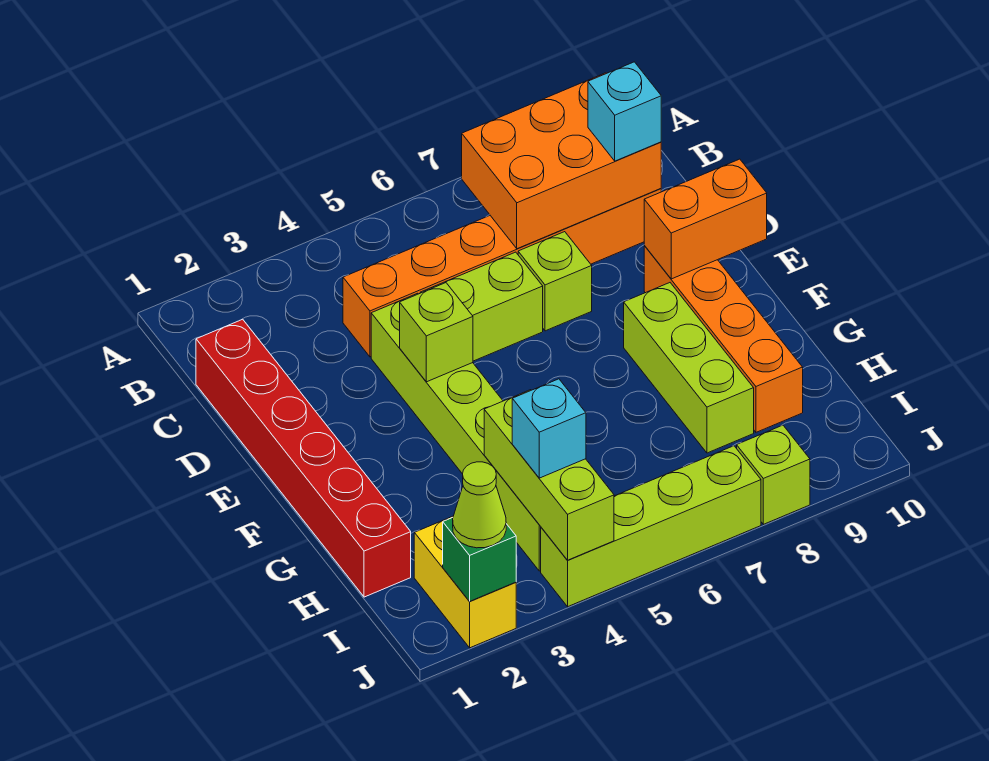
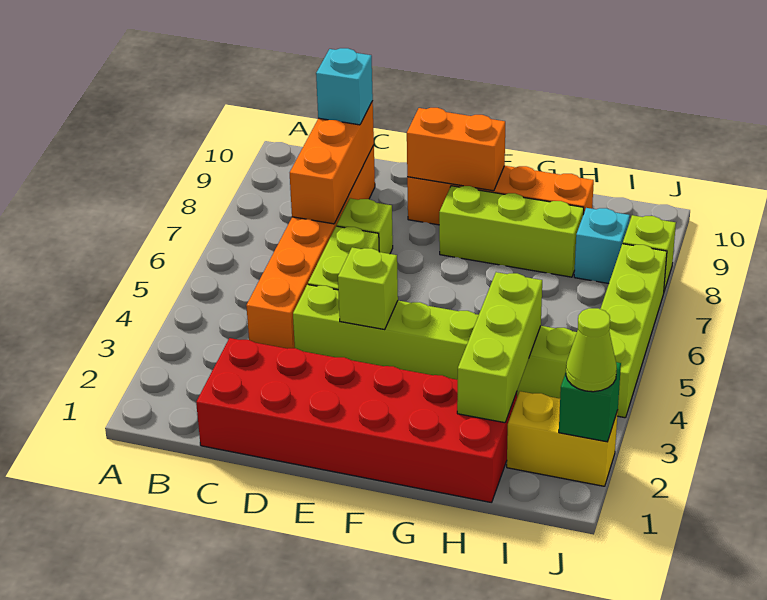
orange brick B7:C9 level 2 -> orange brick C7:C9 level 2
red brick C1:H1 level 1 -> red brick C1:H2 level 1
orange brick E9:E10 level 2 -> orange brick E9:F9 level 2
lime brick H4:J4 level 2 -> lime brick H2:H4 level 2
cyan brick I4 level 3 -> cyan brick I8 level 1

